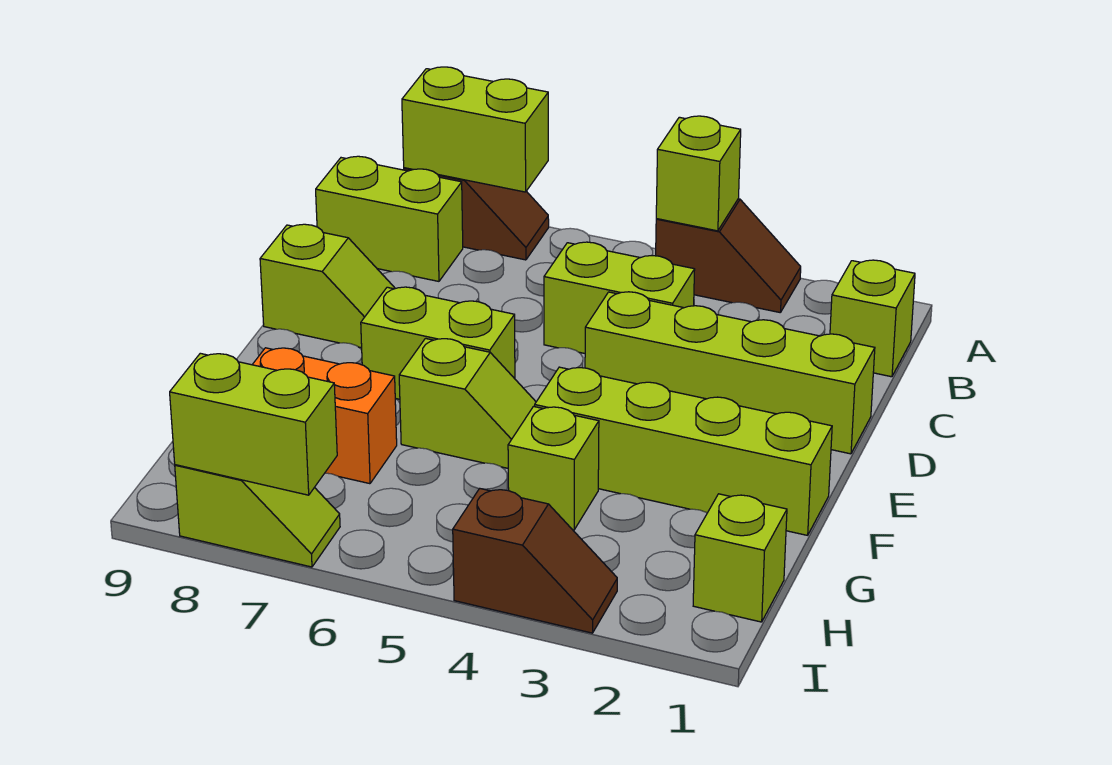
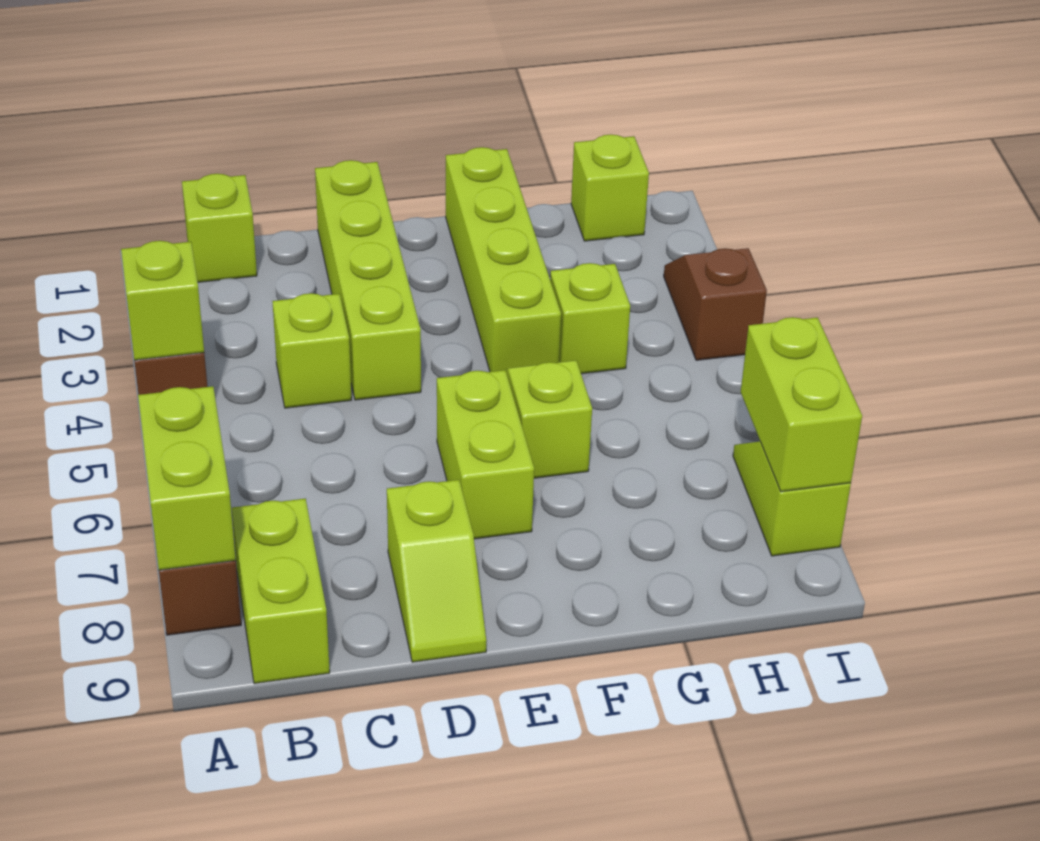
lime brick C4:C5 level 1 -> lime brick C4 level 1
lime slope D8:D9 level 1 top 9 -> lime slope D8:D9 level 1 top 8
orange brick G7:G8 level 1 -> none

